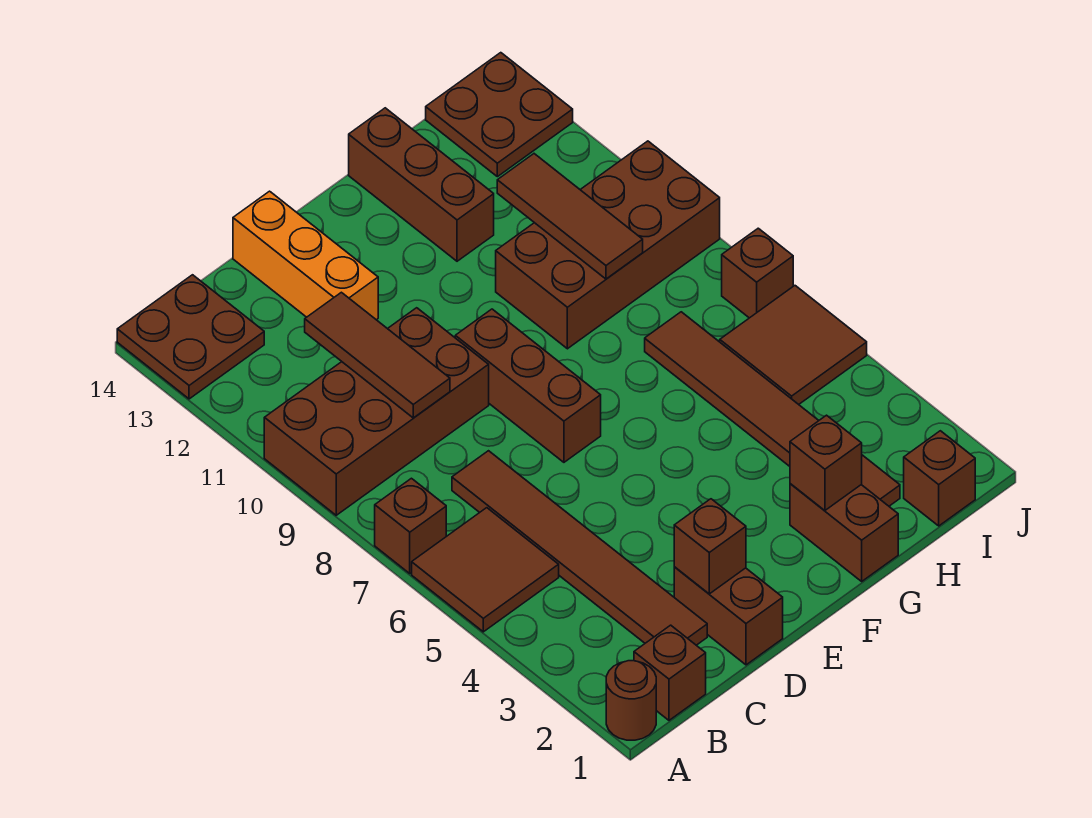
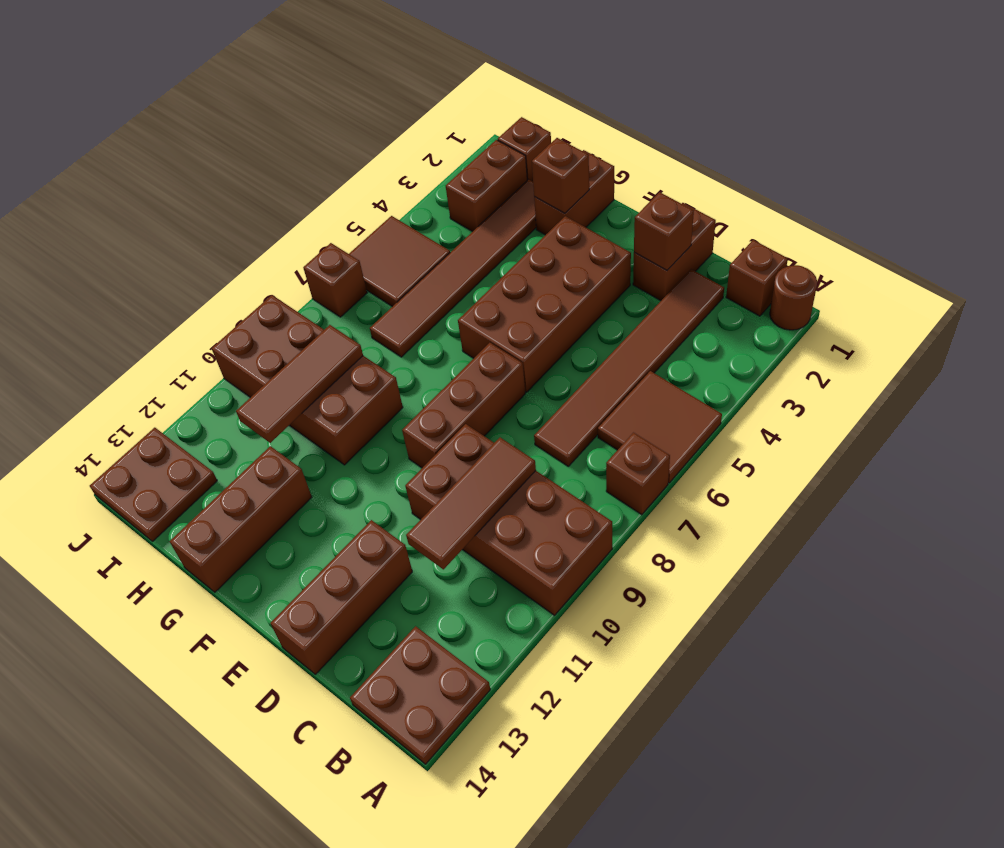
orange brick D12:D14 level 1 -> brown brick D12:D14 level 1
none -> brown brick E3:F6 level 1
none -> brown brick I2:I3 level 1

